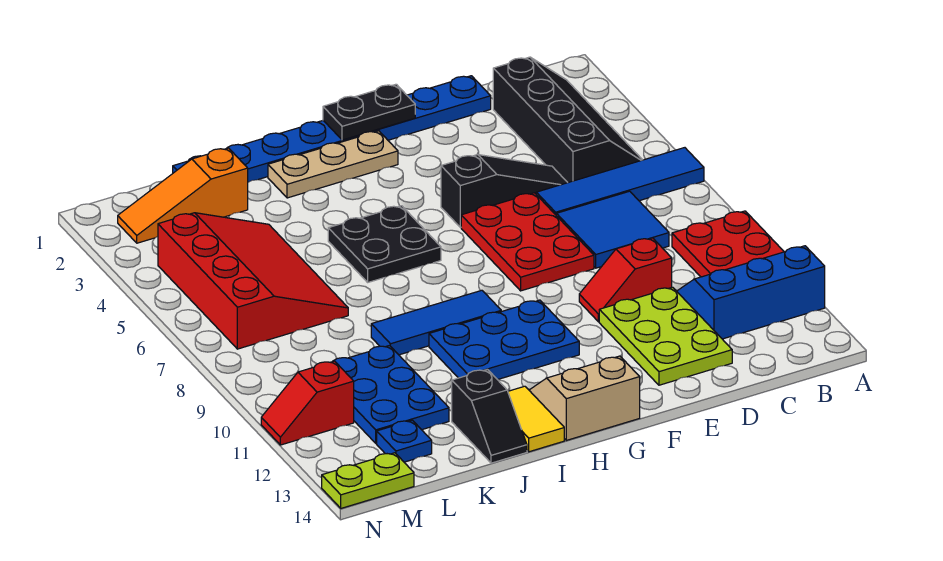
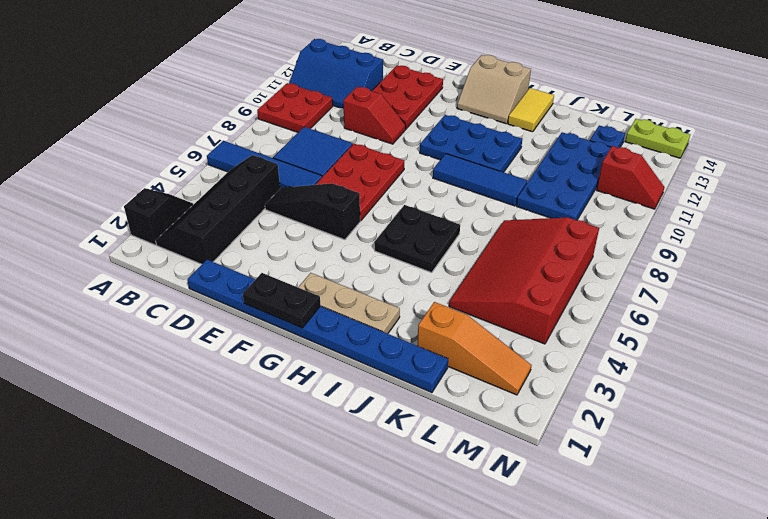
lime plate D11:E13 level 1 -> red plate D11:E13 level 1
black slope J13:J14 level 1 top 13 -> black slope A2:A3 level 1 top 2
blue plate K10:L12 level 1 -> blue plate K9:L12 level 1

